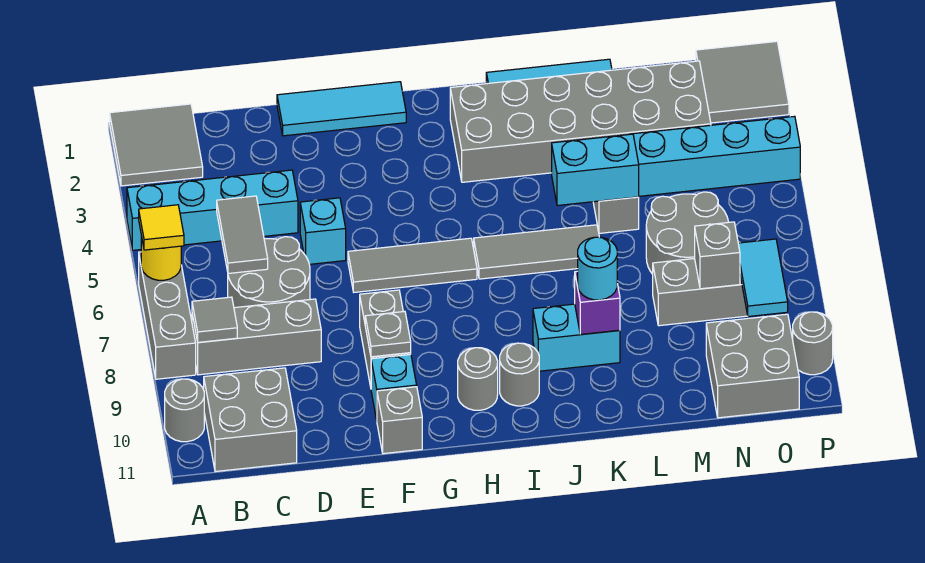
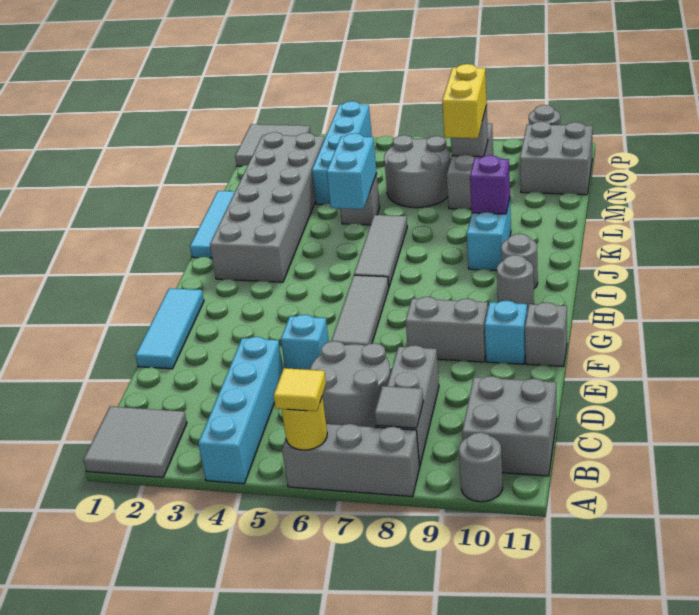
grey tile C5:C6 level 2 -> none
grey plate F9 level 2 -> none
cyan round brick K9 level 3 -> none
none -> yellow brick M8:N8 level 3
cyan tile O8:O9 level 2 -> none

